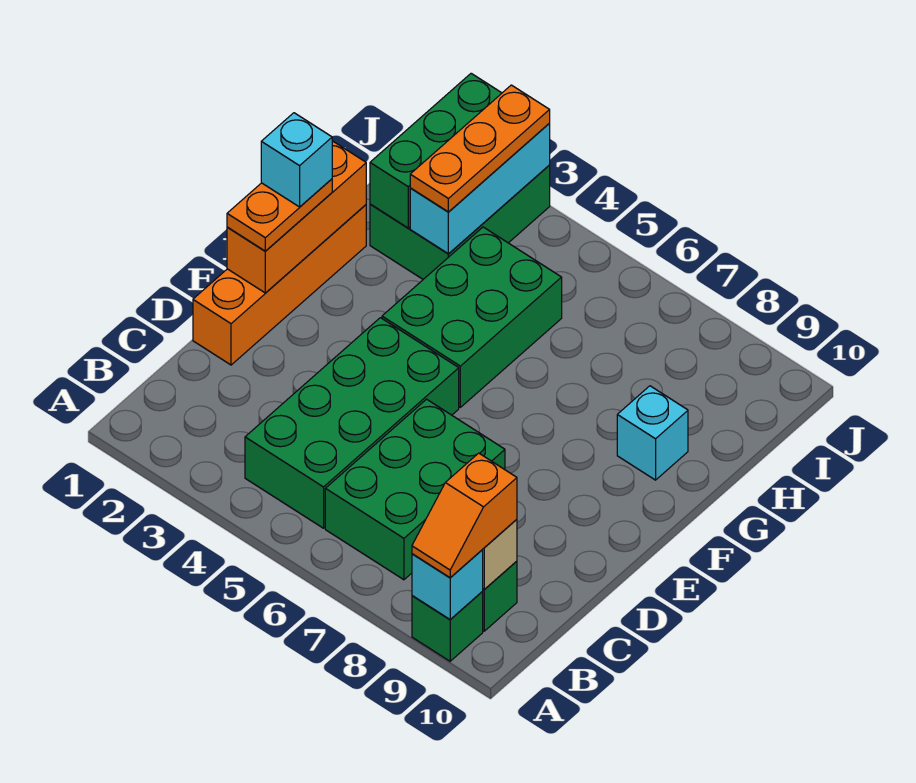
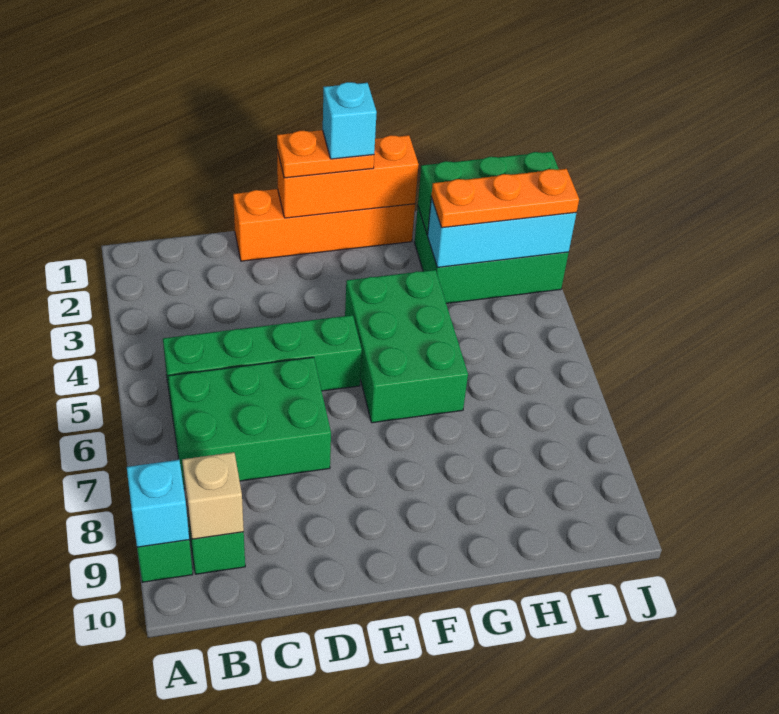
orange slope A9:B9 level 3 top B -> none
green brick B4:E5 level 1 -> green brick B5:E5 level 1
green brick F4:H5 level 1 -> green brick F4:G6 level 1
cyan brick G9 level 1 -> none

